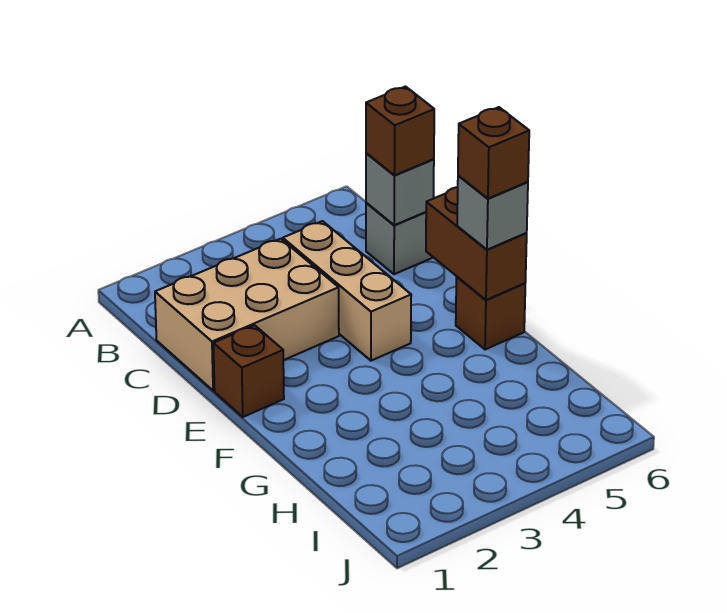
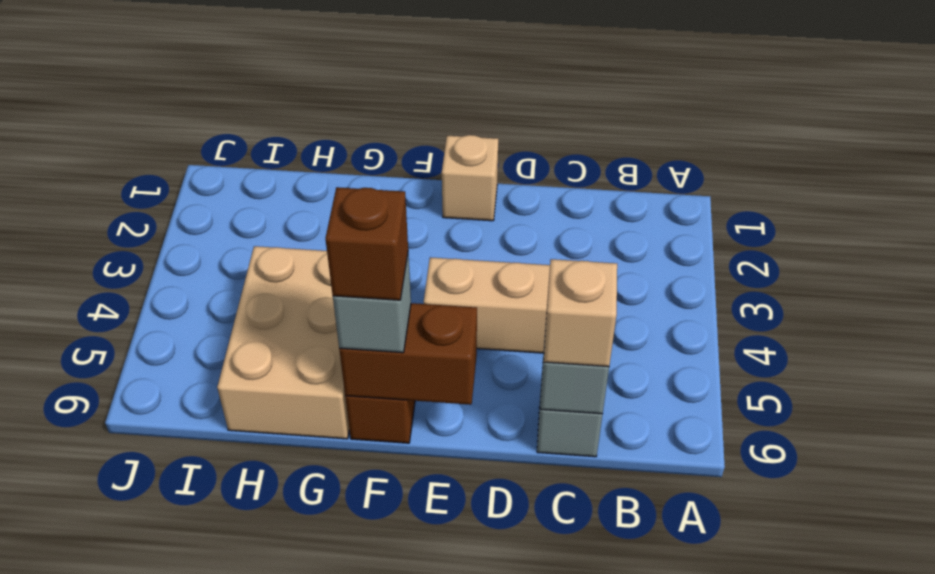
tan brick C1:D3 level 1 -> tan brick G4:H6 level 1
brown brick C6 level 3 -> tan brick C6 level 3
brown brick E1 level 1 -> tan brick E1 level 1

